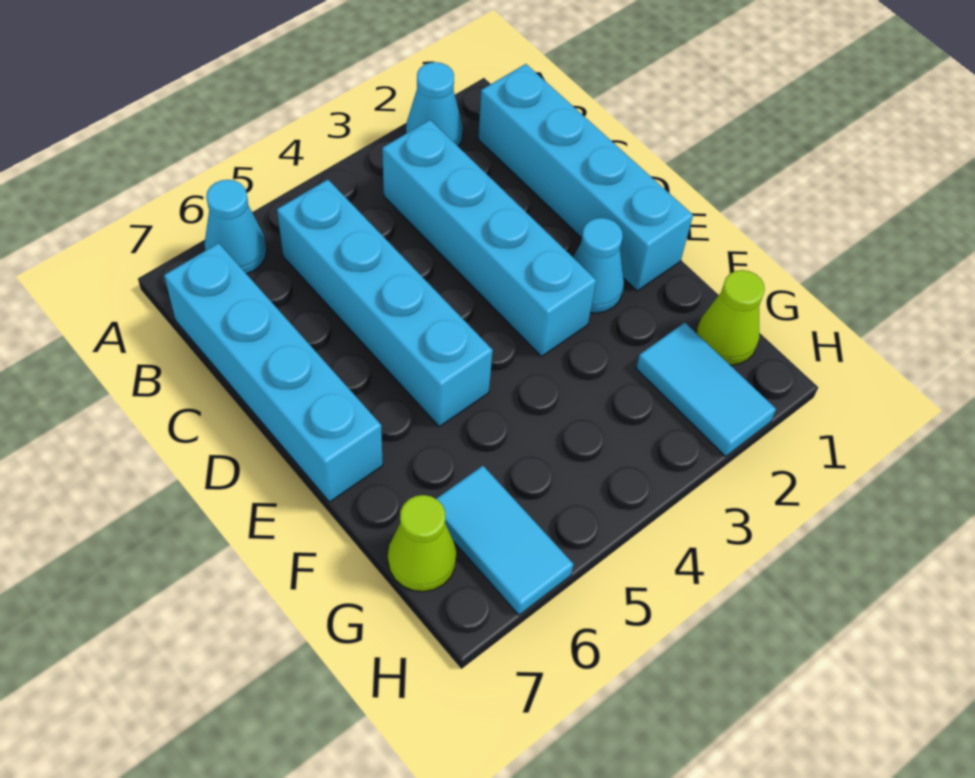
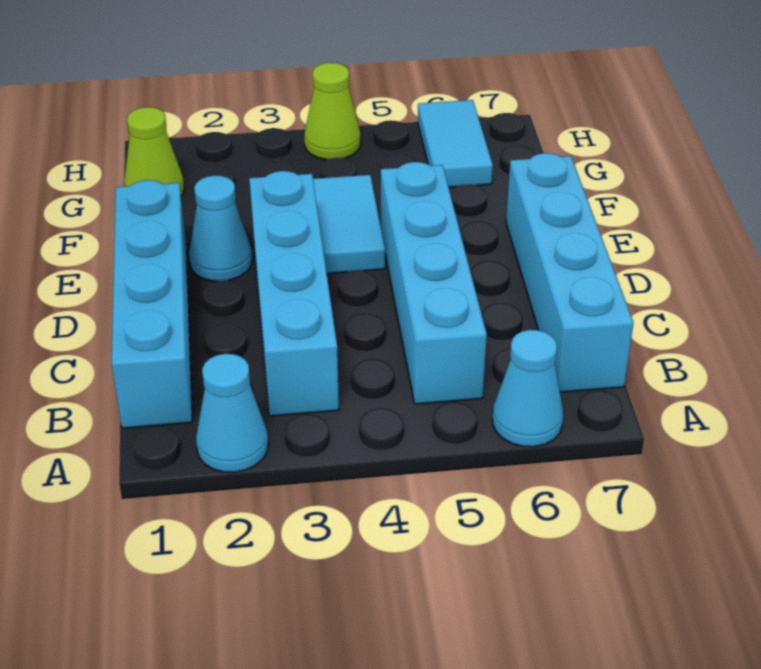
cyan tile G2:H2 level 1 -> cyan tile E4:F4 level 1
lime cone G7 level 1 -> lime cone H4 level 1

